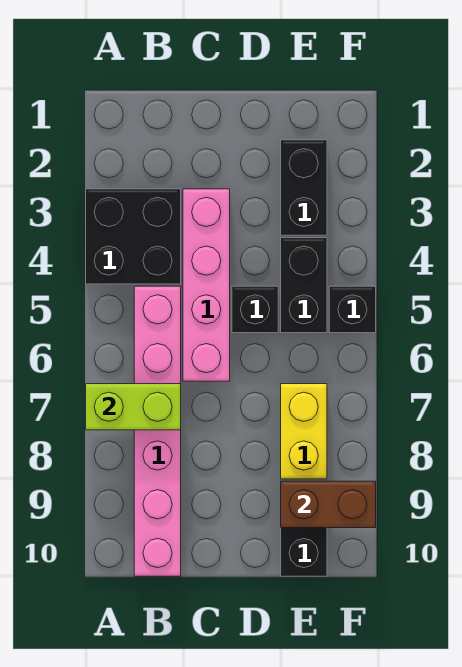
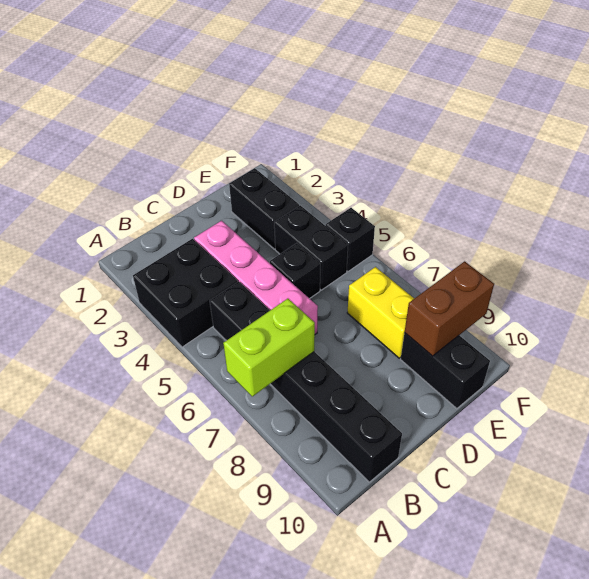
pink brick B5:B10 level 1 -> black brick B5:B10 level 1

